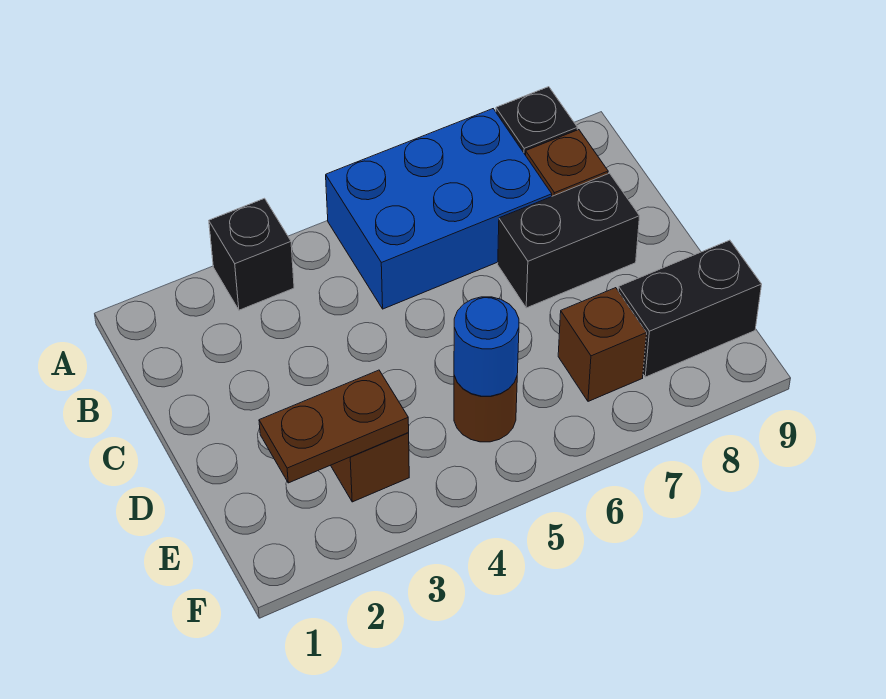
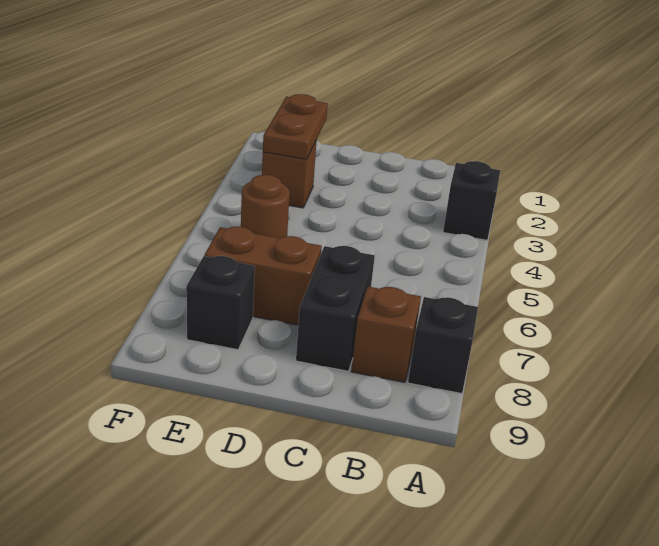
blue brick A5:B7 level 1 -> none
blue round brick E5 level 2 -> none
brown brick E7 level 1 -> brown brick D7:E7 level 1
black brick E8:E9 level 1 -> black brick E8 level 1

